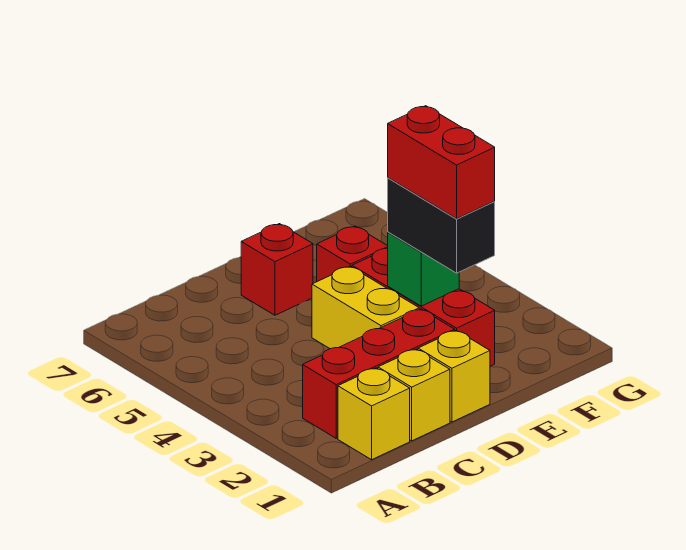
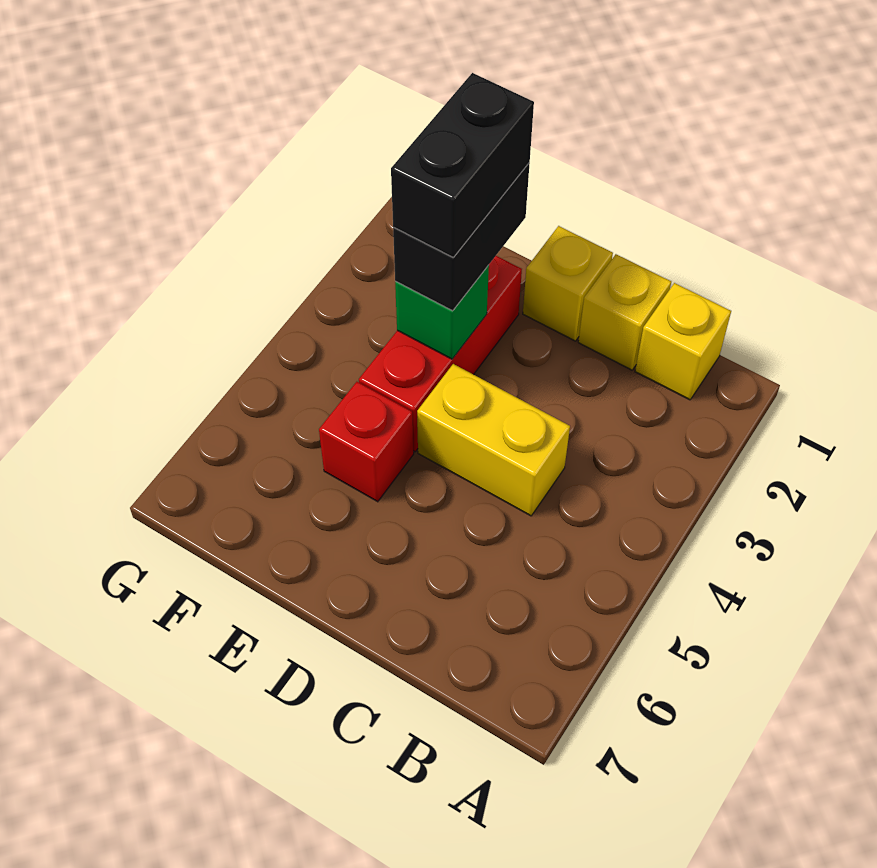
red brick B2:D2 level 1 -> none
yellow brick D3:D4 level 1 -> yellow brick C4:D4 level 1
red brick D6 level 1 -> none
red brick E2:E3 level 4 -> black brick E2:E3 level 4

